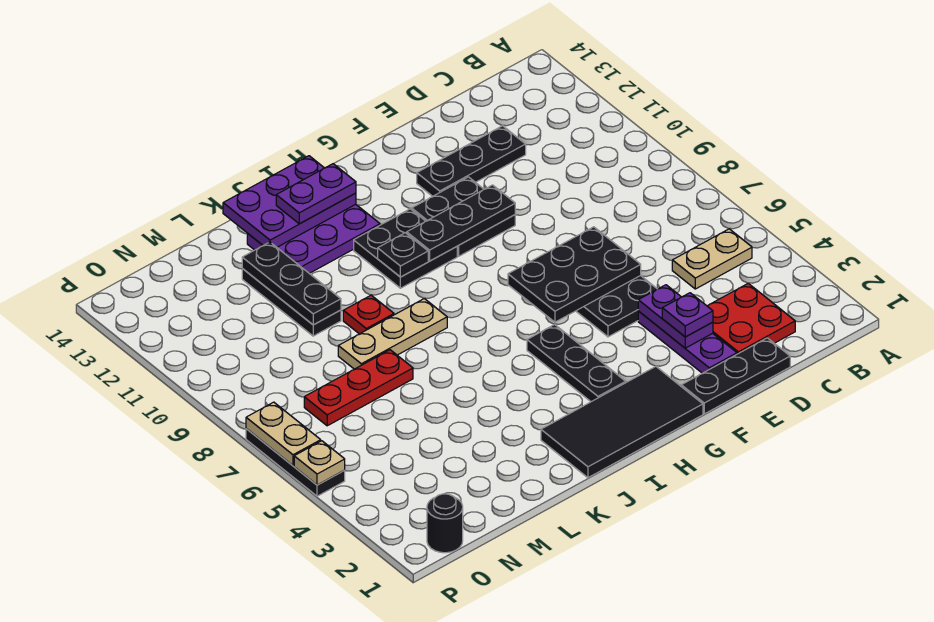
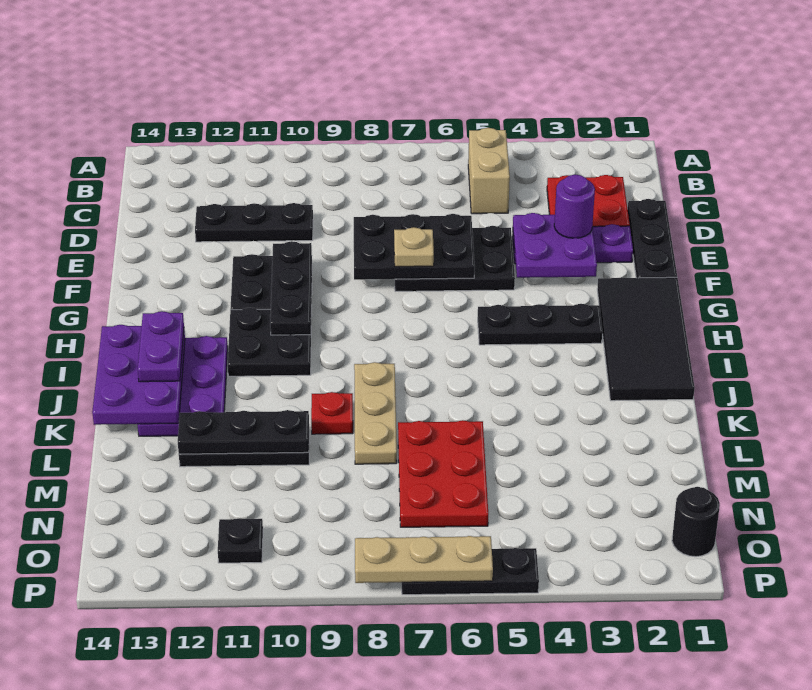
tan plate B5:C5 level 1 -> tan brick B5:C5 level 1
black plate D12:F12 level 1 -> black plate D10:D12 level 1
purple plate E3:E4 level 2 -> purple plate E3:F4 level 2
purple plate E3 level 3 -> purple round brick E3 level 3
black plate E6:G7 level 2 -> black plate E6:F8 level 2
black plate I10 level 2 -> black plate O11 level 1
red plate L7:N7 level 1 -> red plate L6:N7 level 1
tan plate P5 level 2 -> tan plate F7 level 3
tan plate P6:P7 level 2 -> tan plate P6:P8 level 2

